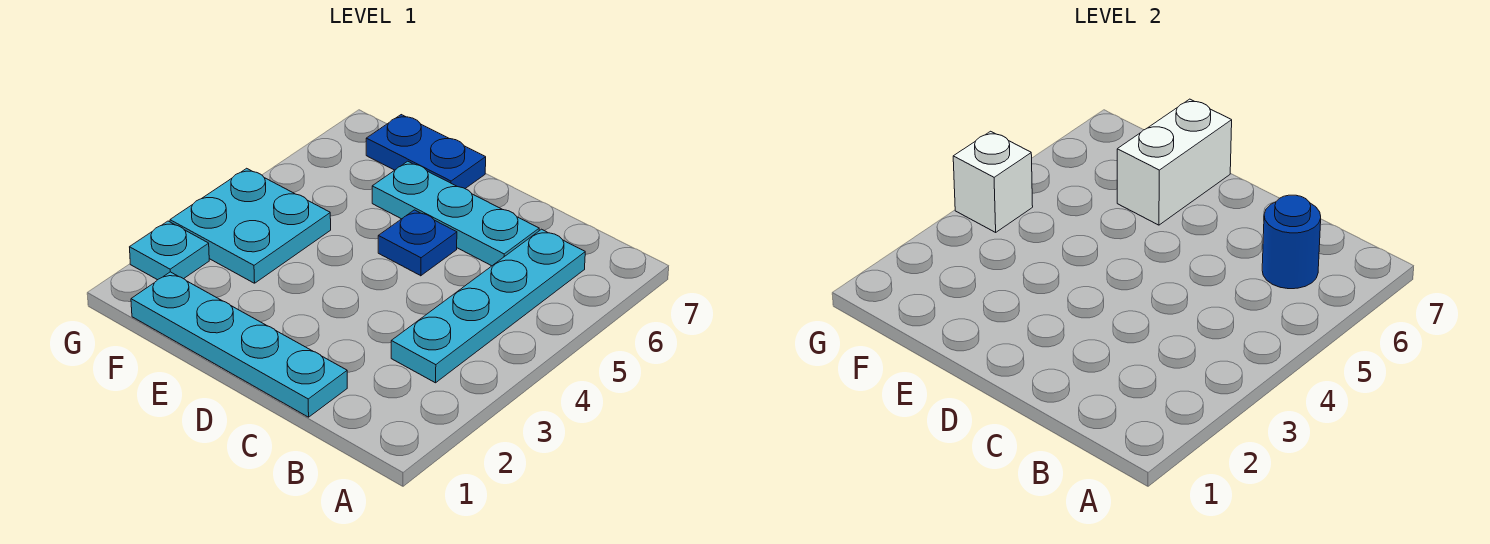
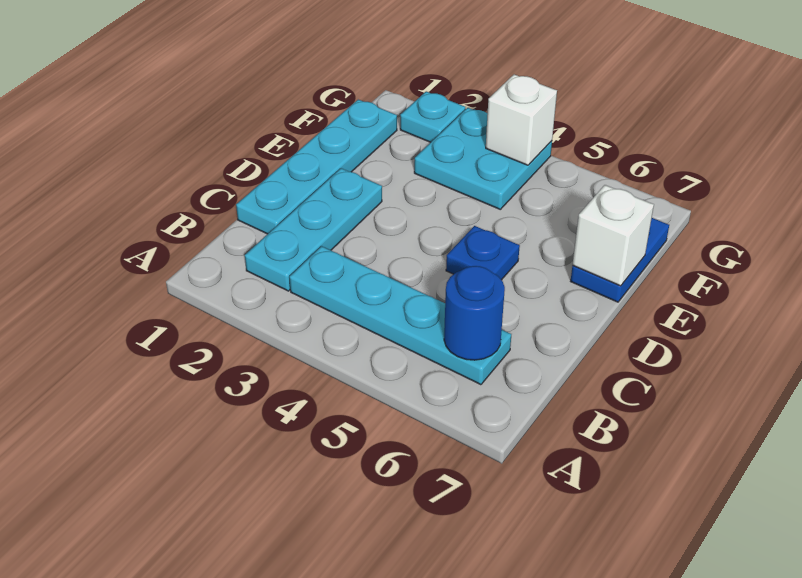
cyan plate C6:E6 level 1 -> cyan plate B2:D2 level 1
white brick E6:E7 level 2 -> white brick E7 level 2

